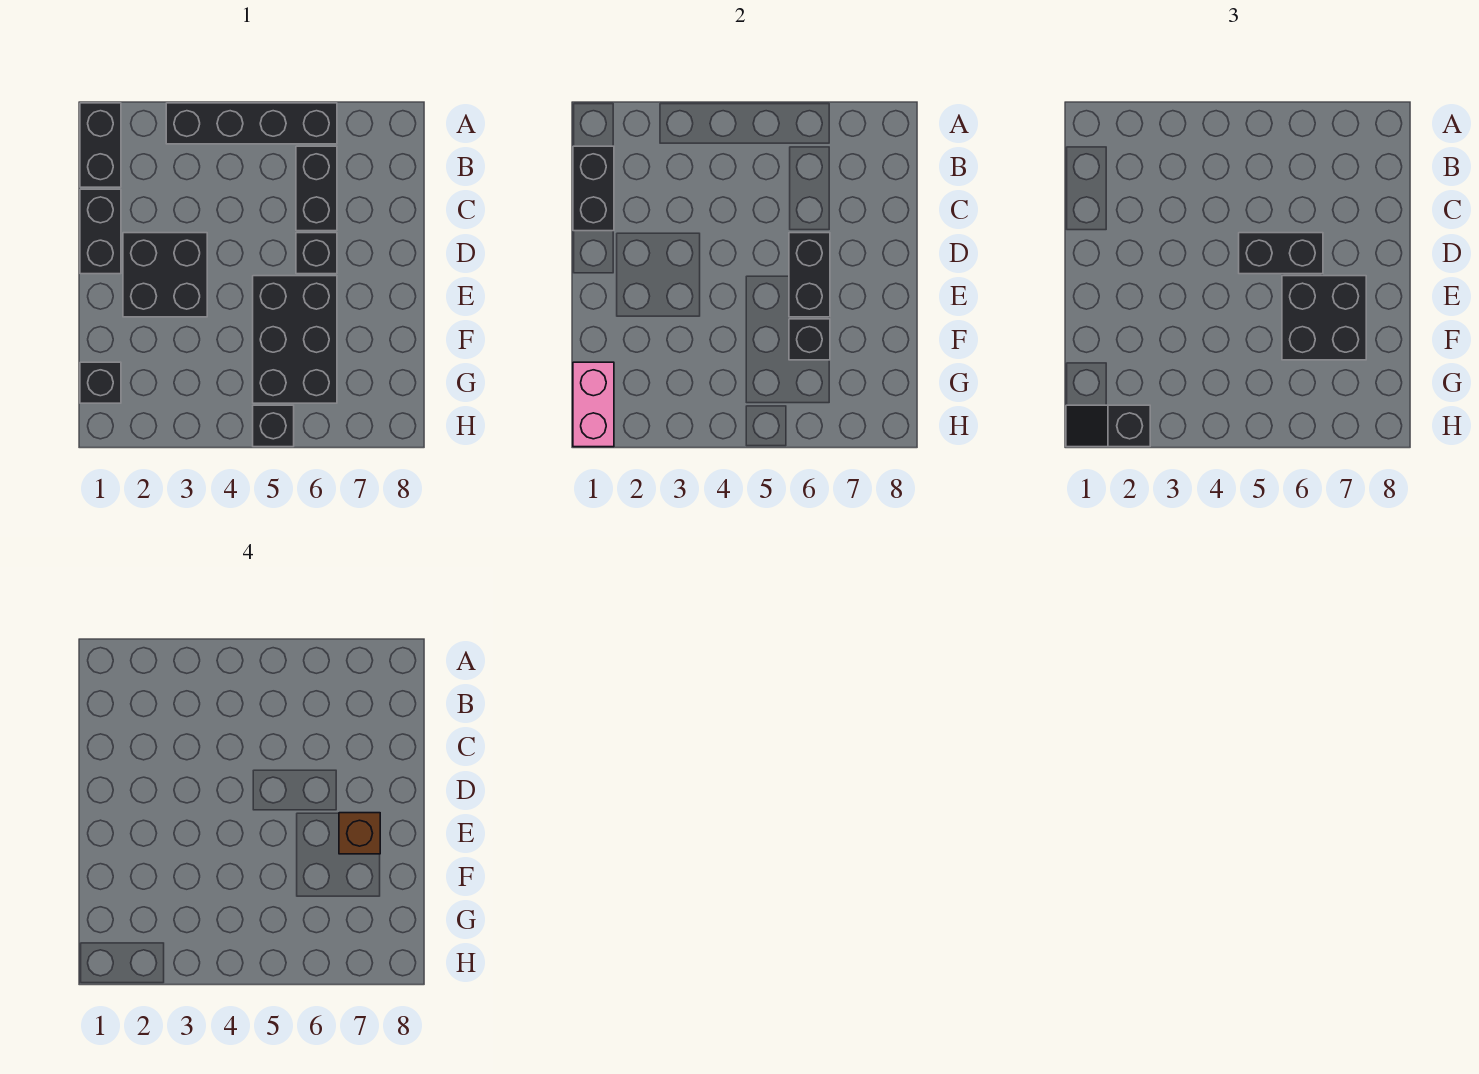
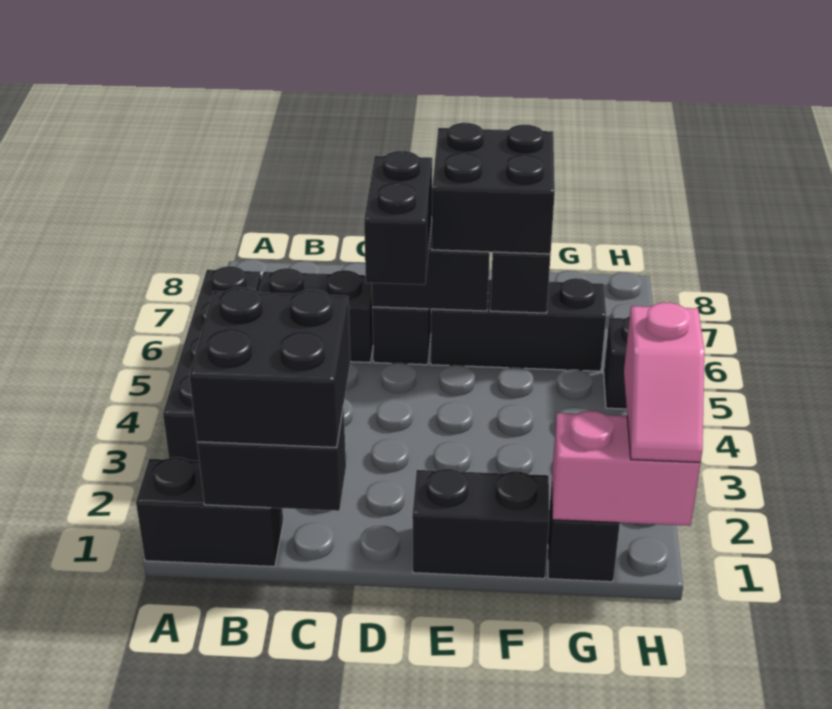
black brick C1:D1 level 1 -> black brick E1:F1 level 1
black brick D2:E3 level 1 -> black brick B1:C2 level 3
black brick E5:G6 level 1 -> black brick E6:G6 level 1
brown brick E7 level 4 -> none
black slope H1:H2 level 3 top 2 -> pink slope H1:H2 level 3 top 2

